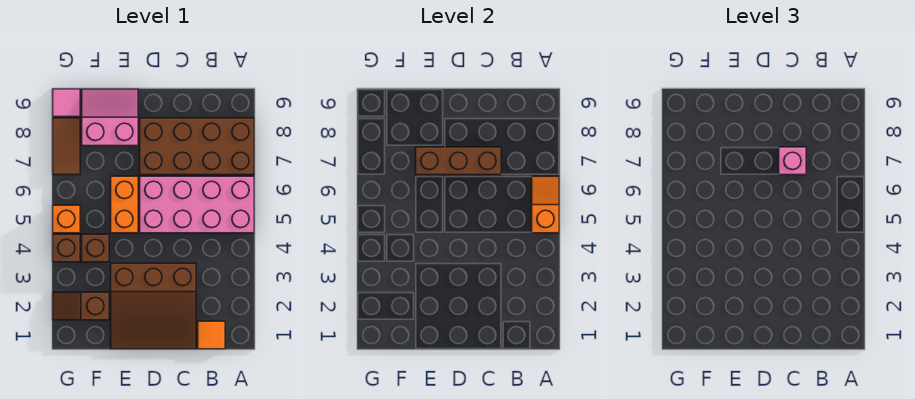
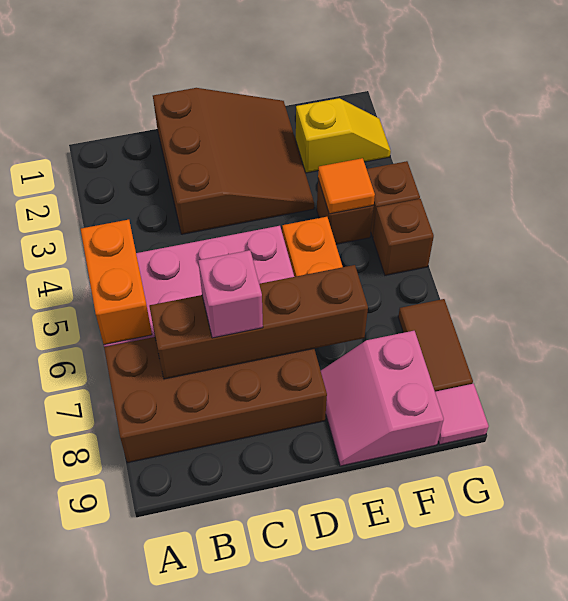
orange slope A5:A6 level 2 top 5 -> orange brick A5:A6 level 2
orange tile B1 level 1 -> orange tile F4 level 2
brown slope C1:E3 level 1 top 3 -> brown slope C1:E3 level 1 top C
brown brick C7:E7 level 2 -> brown brick B7:E7 level 2
pink slope E8:F9 level 1 top 8 -> pink slope E8:F9 level 1 top F
brown slope F2:G2 level 1 top F -> yellow slope F2:G2 level 1 top F
orange brick G5 level 1 -> brown brick G5 level 1

